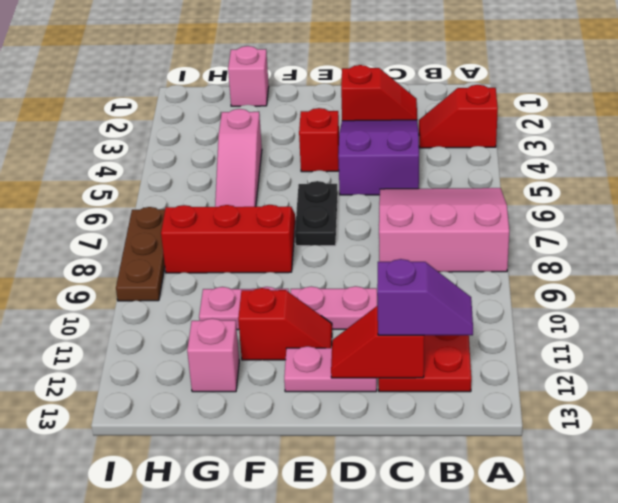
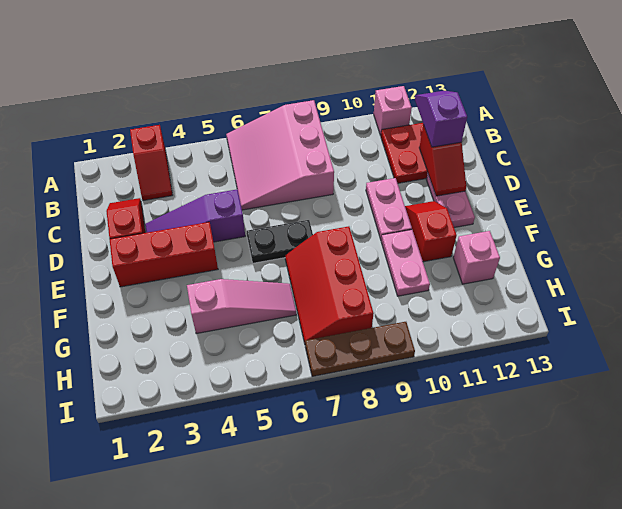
purple slope C3:D5 level 1 top 5 -> purple slope D3:D5 level 1 top 5
red brick E4 level 1 -> red brick E2:E4 level 1
pink brick G1 level 1 -> pink brick A11 level 1

